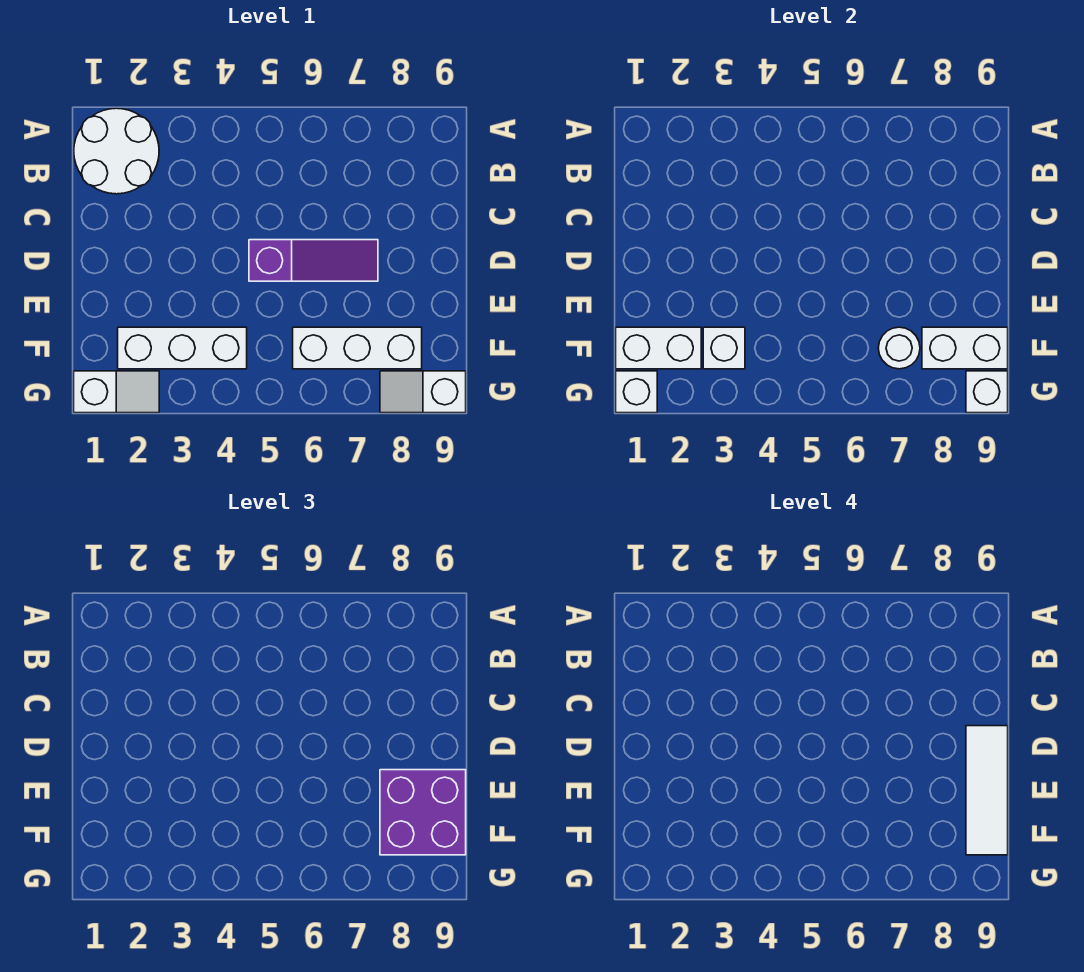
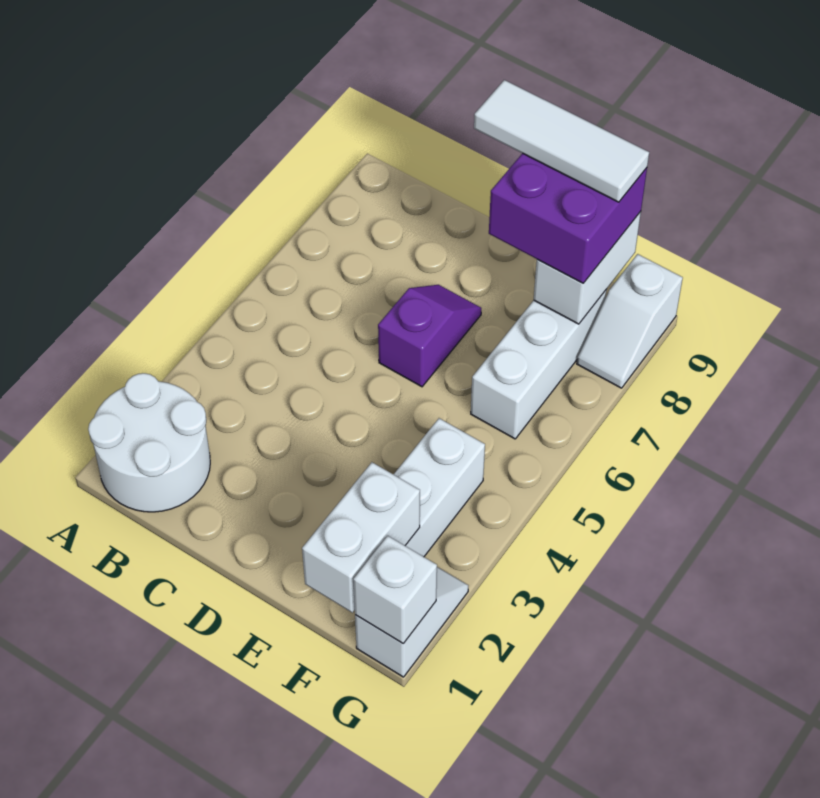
purple slope D5:D7 level 1 top 5 -> purple slope D6:D7 level 1 top 6
white brick F3 level 2 -> none
white round brick F7 level 2 -> none
white brick G9 level 2 -> none

